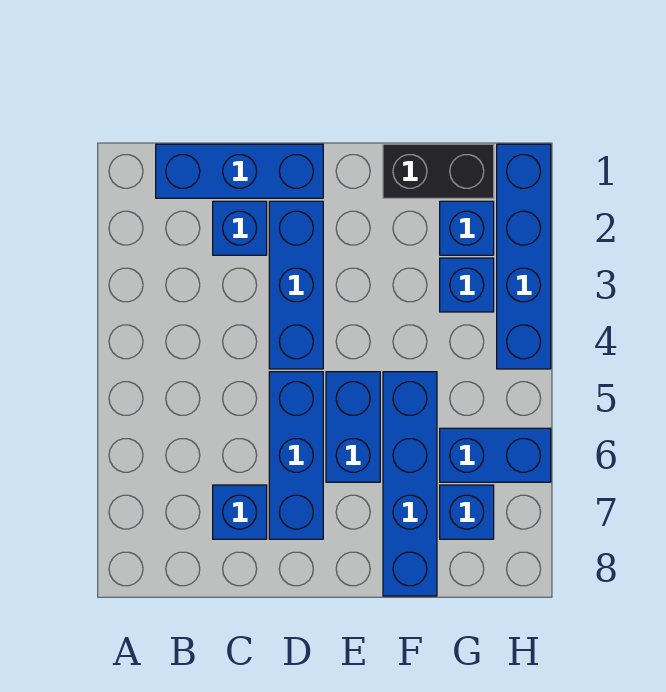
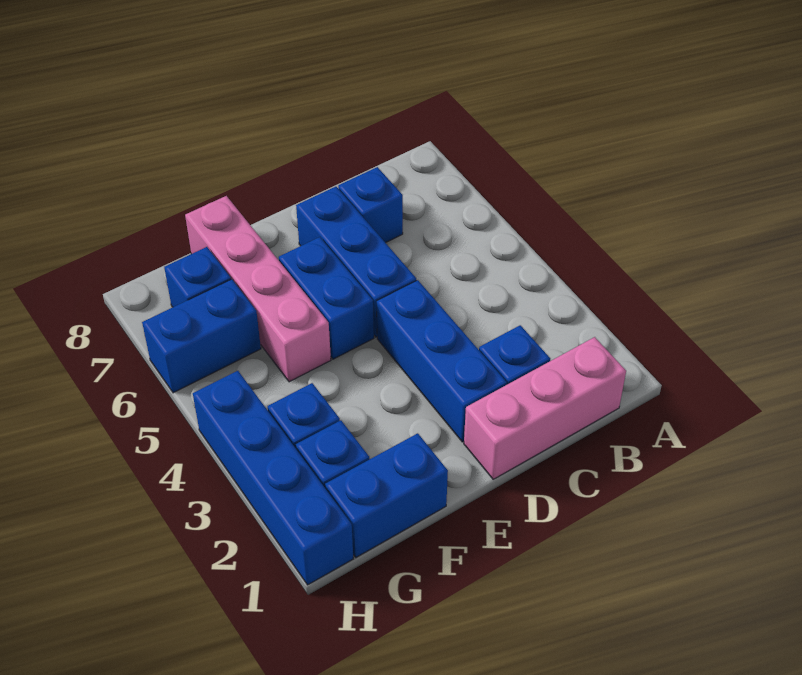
blue brick B1:D1 level 1 -> pink brick B1:D1 level 1
black brick F1:G1 level 1 -> blue brick F1:G1 level 1
blue brick F5:F8 level 1 -> pink brick F5:F8 level 1

